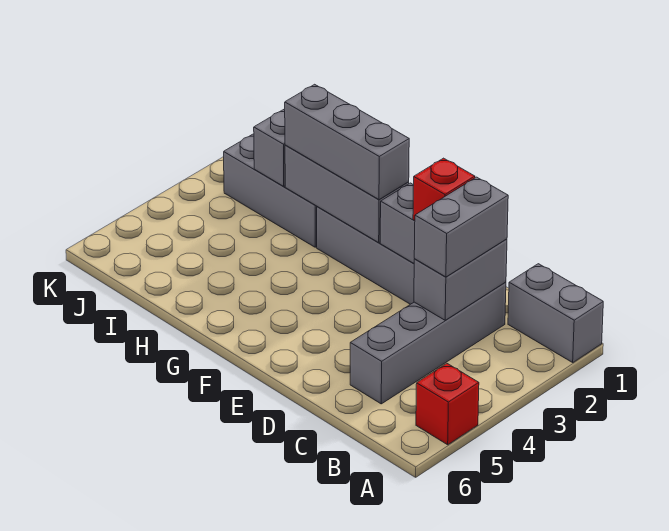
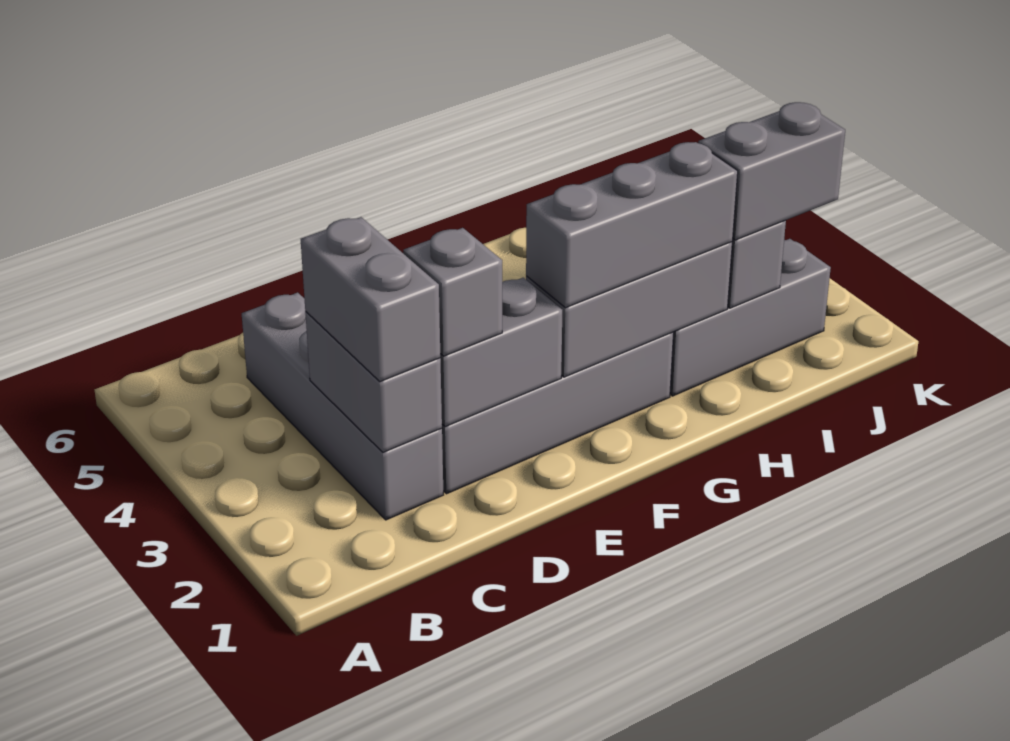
grey brick A1:B1 level 1 -> grey brick I2:J2 level 3
red brick A5 level 1 -> none
red brick D2 level 3 -> grey brick D2 level 3

